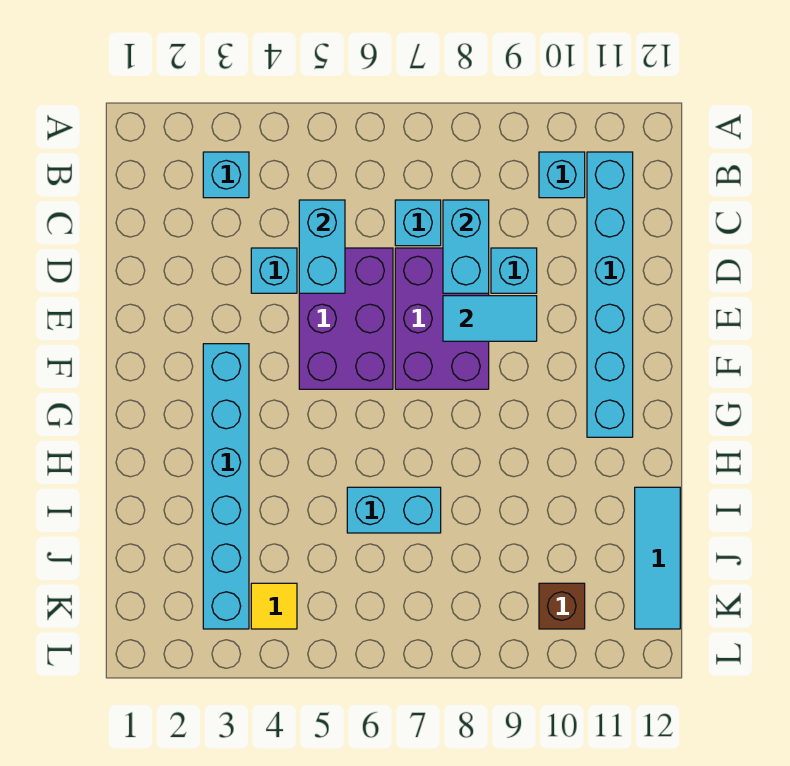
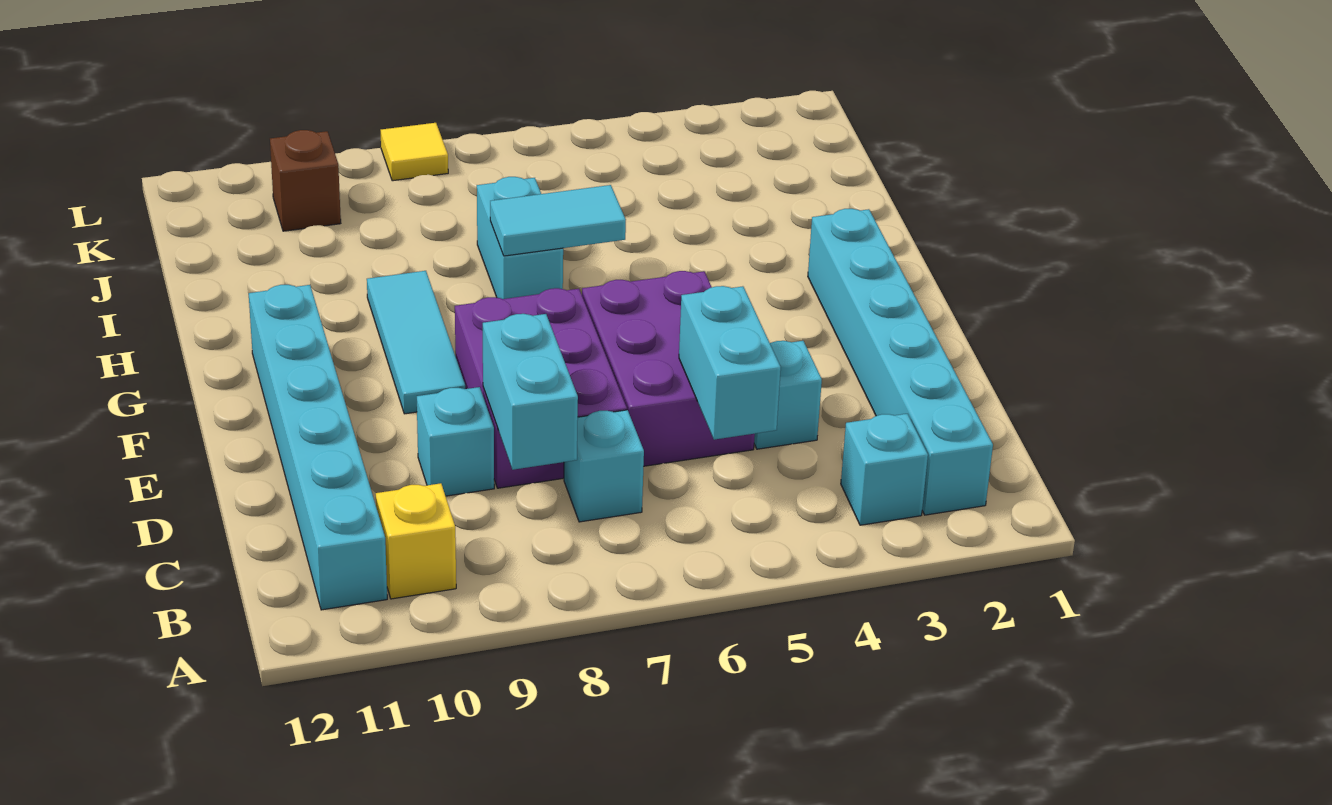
cyan brick B10 level 1 -> yellow brick B10 level 1
cyan tile E8:E9 level 2 -> cyan tile H6:H7 level 2
cyan brick F3:K3 level 1 -> cyan brick B2:G2 level 1
cyan brick I6:I7 level 1 -> cyan brick H7:I7 level 1
cyan tile I12:K12 level 1 -> cyan tile F9:H9 level 1
yellow tile K4 level 1 -> yellow tile L8 level 1

